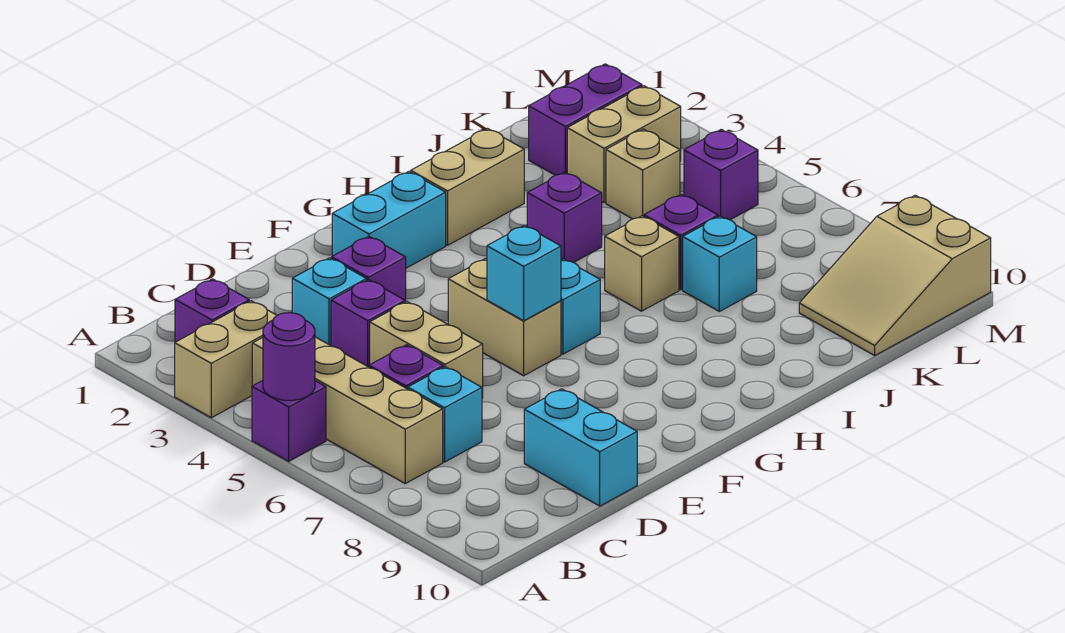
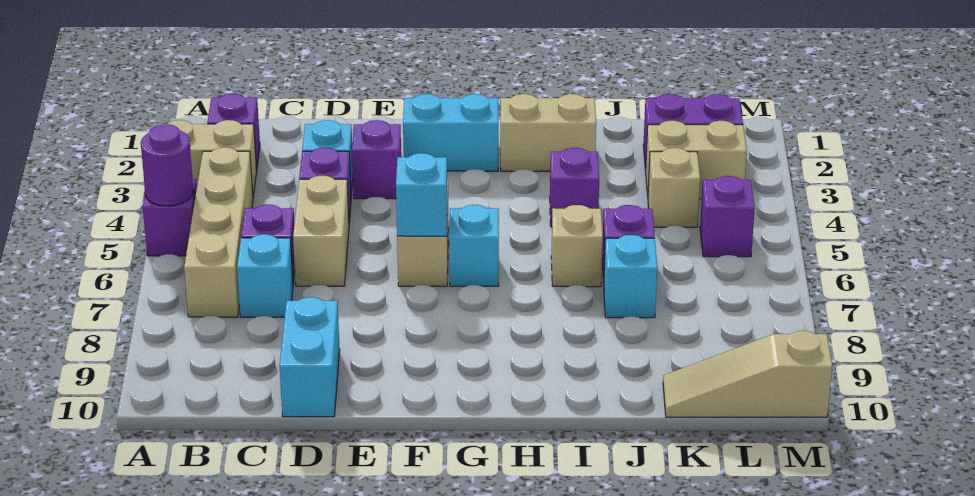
tan slope K9:M10 level 1 top M -> tan slope K10:M10 level 1 top M

